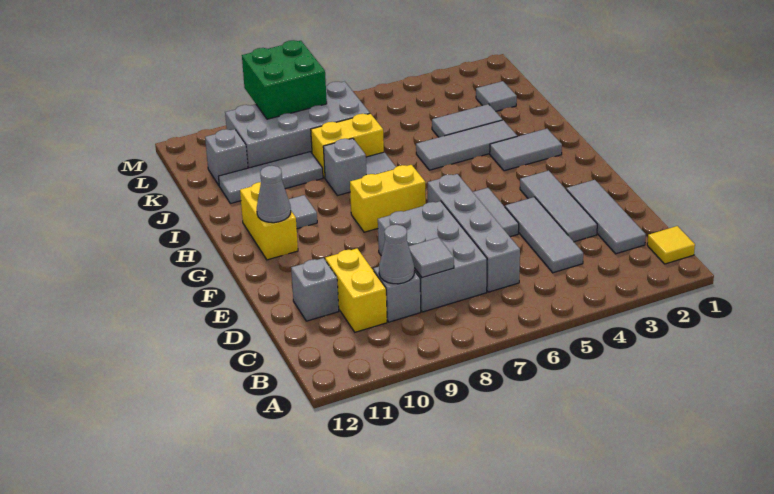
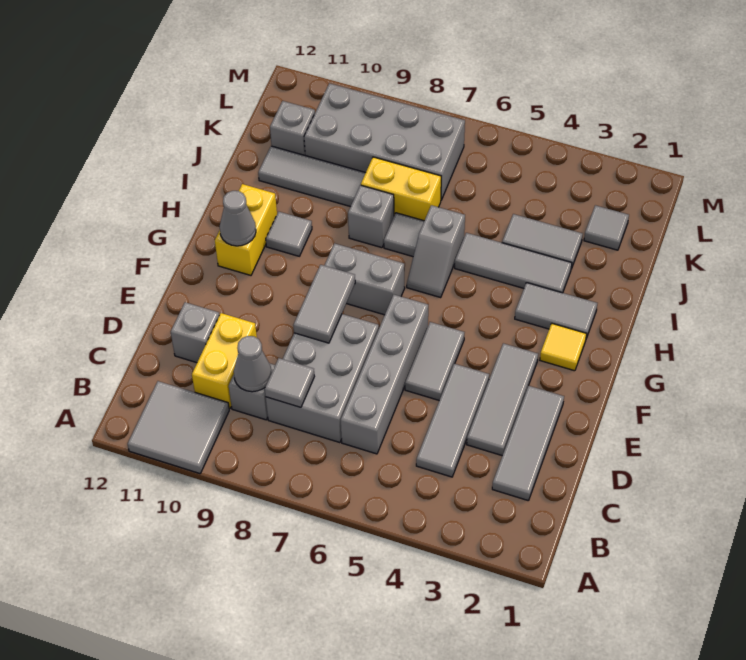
none -> grey tile A10:B11 level 1
yellow tile B1 level 1 -> yellow tile G2 level 1
none -> grey tile E8:F8 level 2
yellow brick G7:G8 level 1 -> grey brick G7:G8 level 1
none -> grey slope H6:I6 level 1 top I
green brick L8:M9 level 2 -> none

